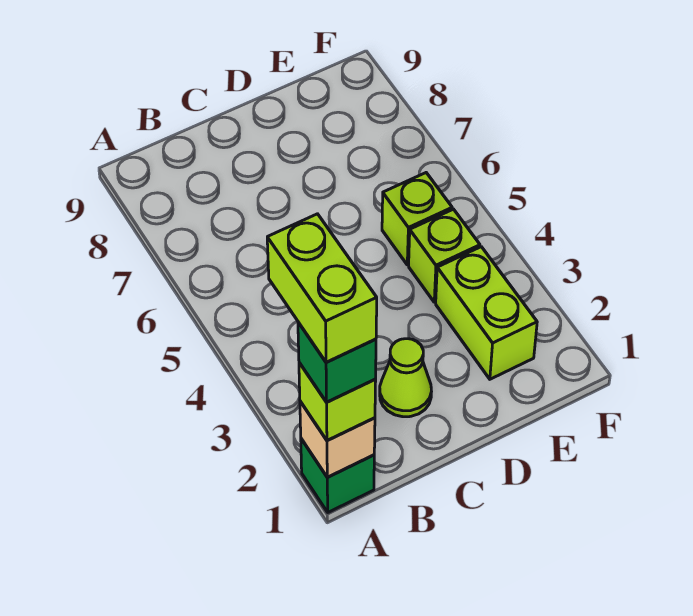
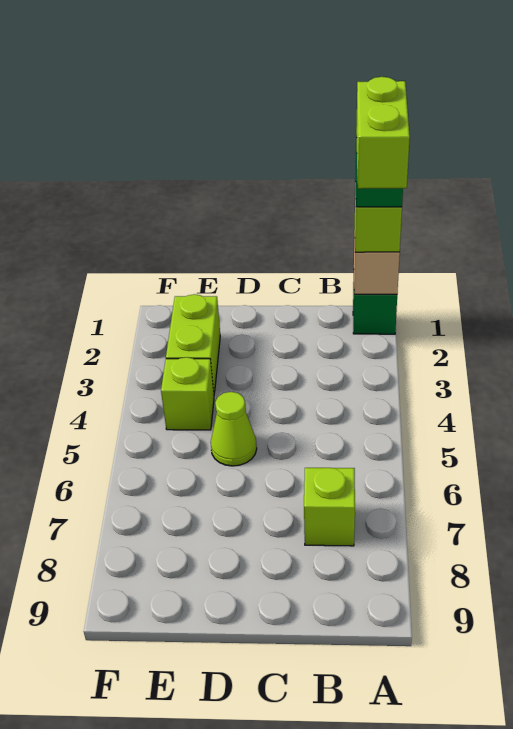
lime cone C2 level 1 -> lime cone D5 level 1
lime brick E5 level 1 -> lime brick B7 level 1

